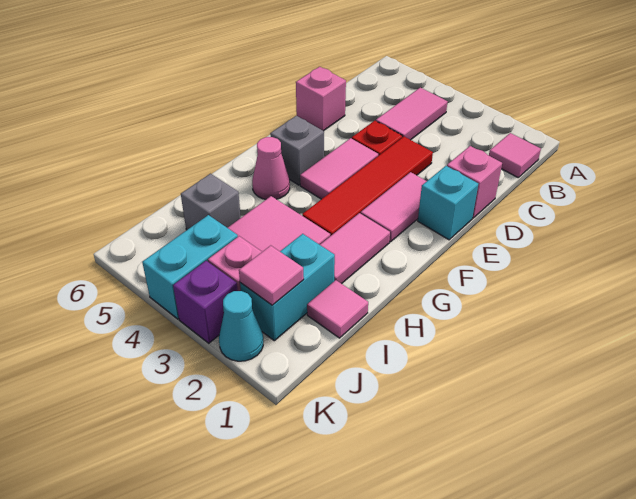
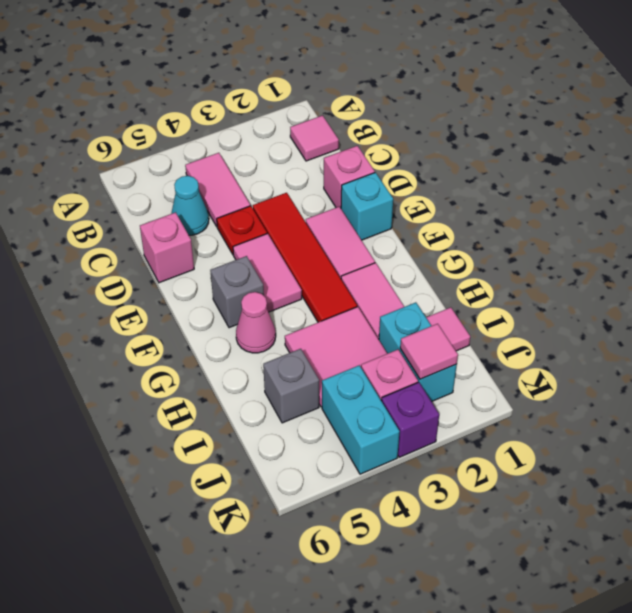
cyan cone K2 level 1 -> cyan cone C5 level 1

